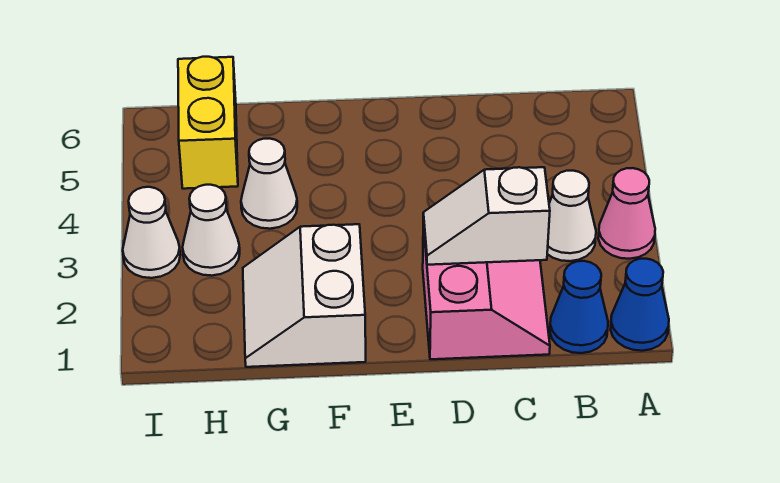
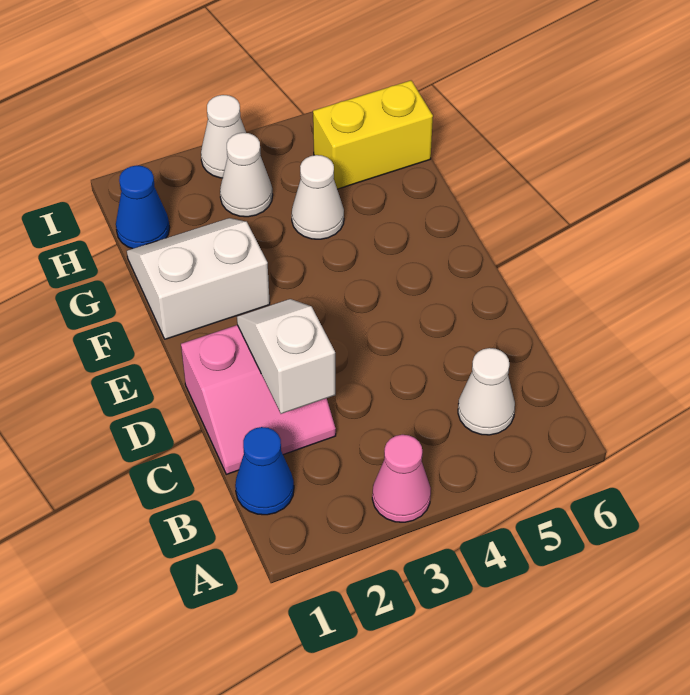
blue cone A1 level 1 -> blue cone H1 level 1
white cone B3 level 1 -> white cone B5 level 1

